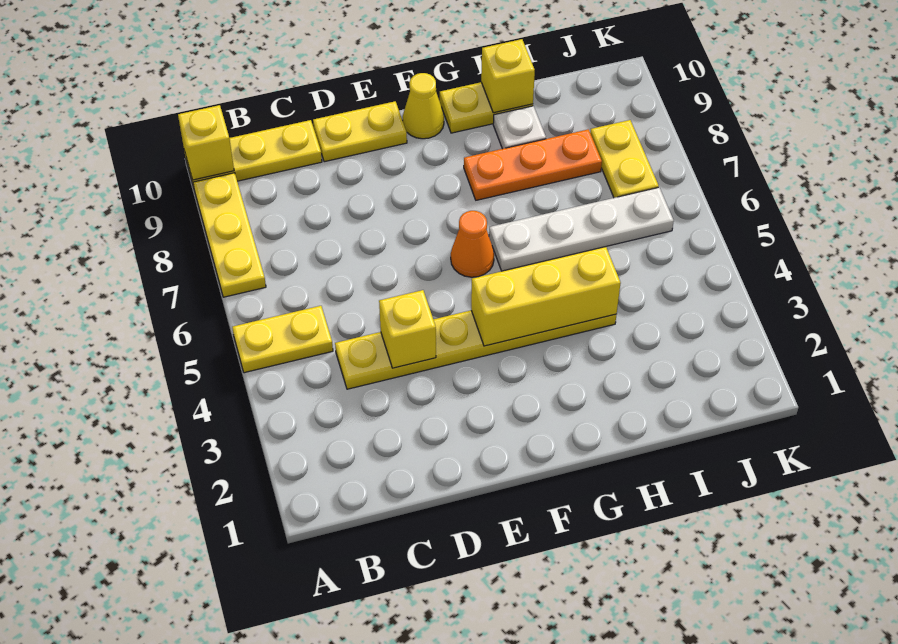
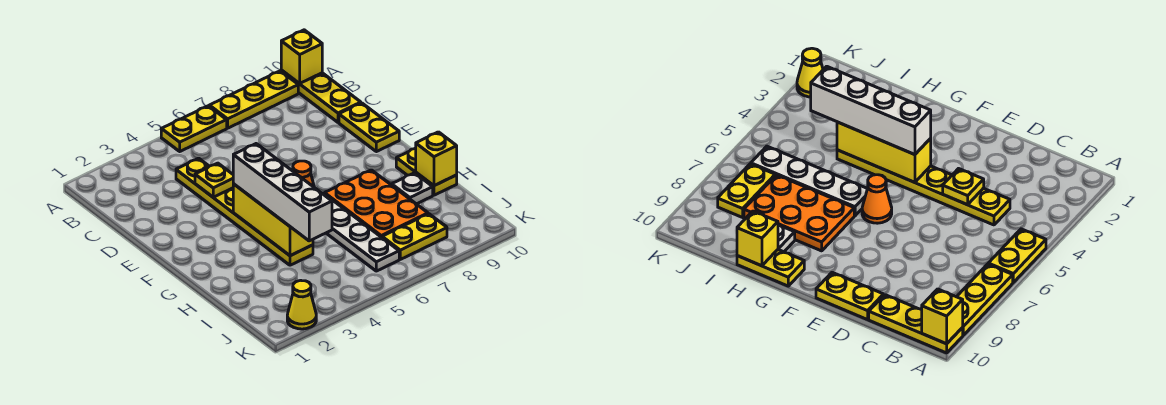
yellow plate A5:B5 level 1 -> yellow plate A5:A6 level 1
yellow brick D4 level 2 -> yellow plate D4 level 2
none -> white brick F4:I4 level 3
yellow cone F10 level 1 -> yellow cone K2 level 1
orange plate G8:I8 level 1 -> orange plate G7:I8 level 1

